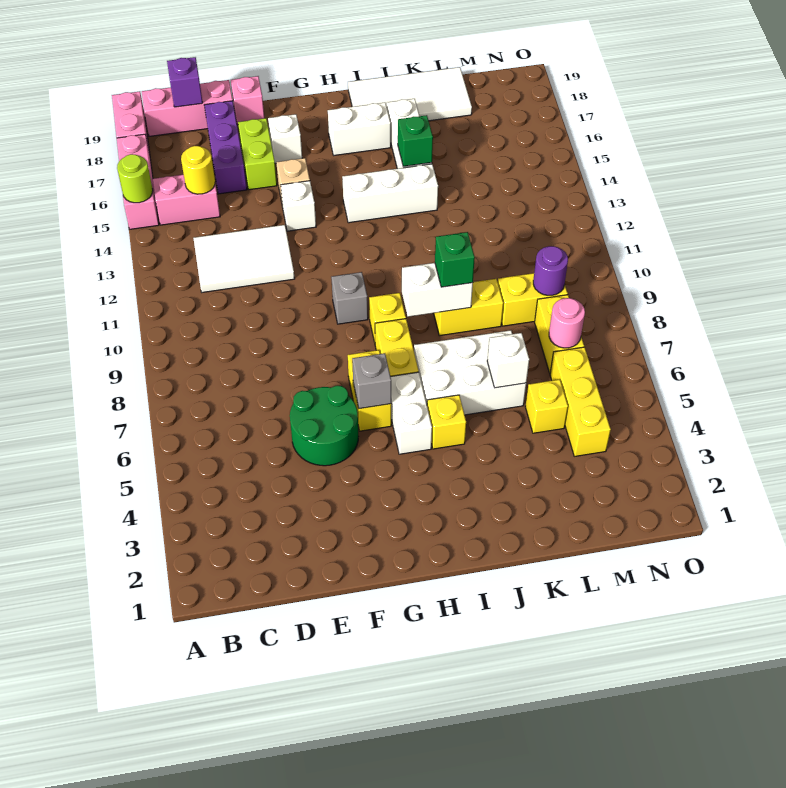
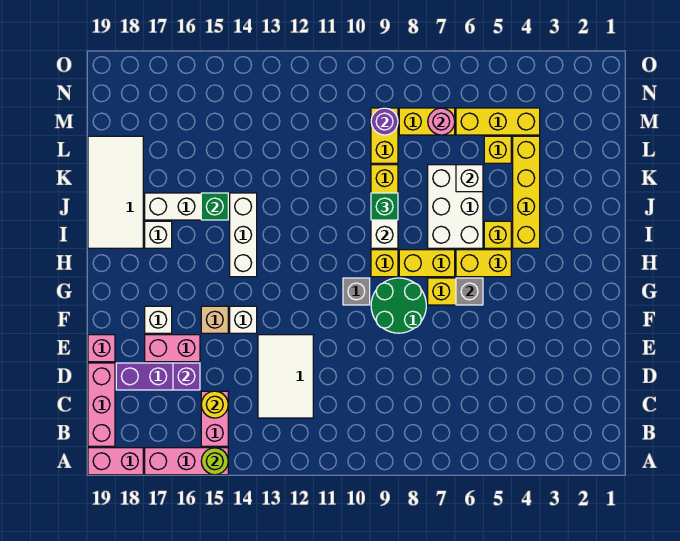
purple brick C19 level 2 -> purple brick D16 level 2
green round brick E5:F6 level 1 -> green round brick F8:G9 level 1
lime brick E16:E17 level 1 -> pink brick E16:E17 level 1
white brick H5:H6 level 1 -> yellow brick H5:H6 level 1
white brick H17:I17 level 1 -> white brick I17 level 1
none -> yellow brick I4:L4 level 1

